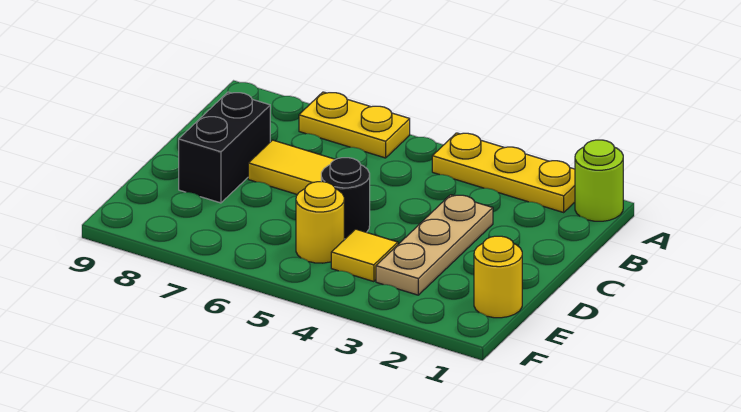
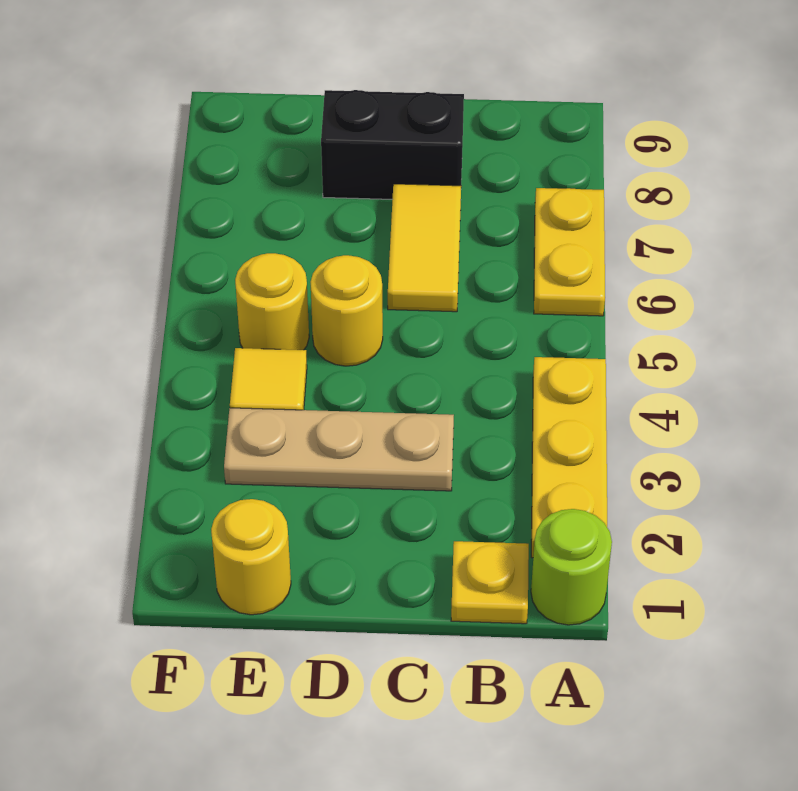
none -> yellow plate B1 level 1
black round brick D5 level 1 -> yellow round brick D5 level 1

